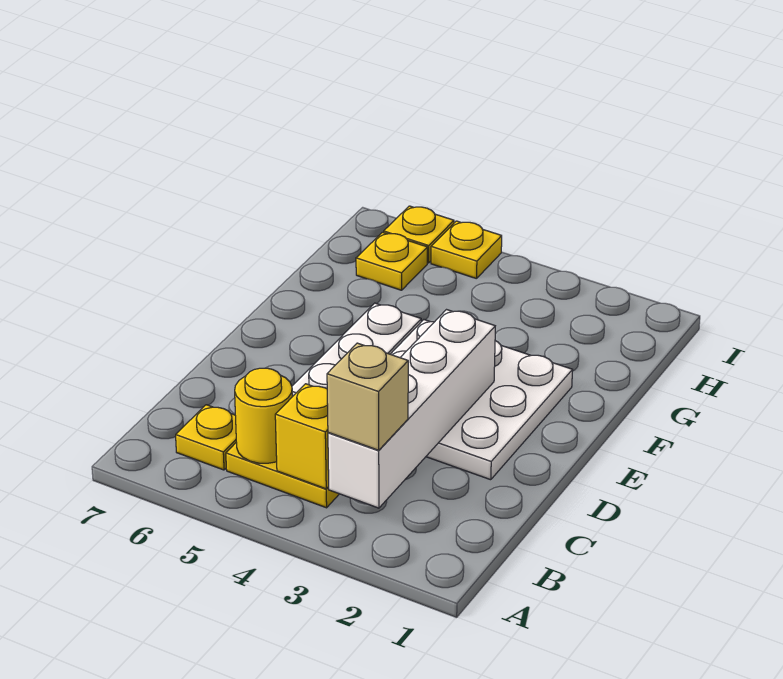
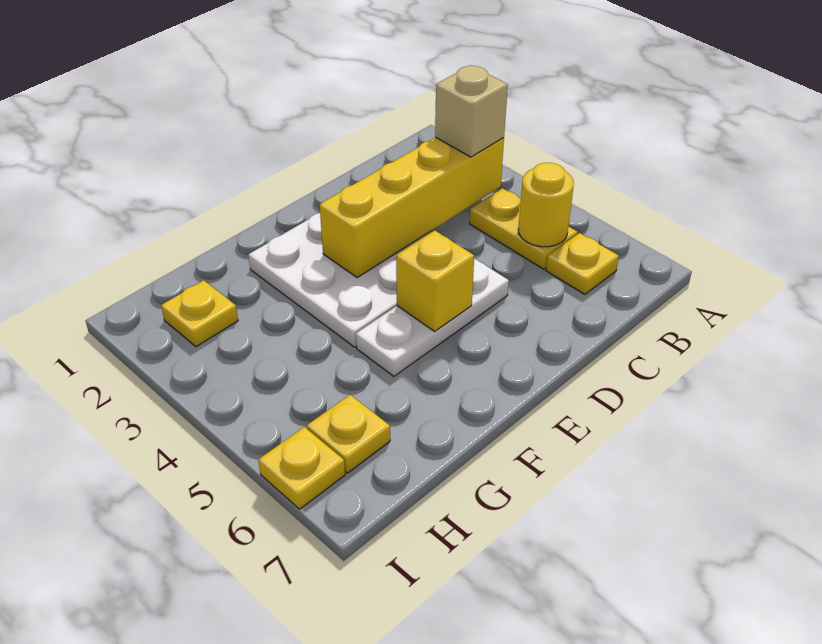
white brick B3:E3 level 2 -> yellow brick B3:E3 level 2
yellow brick B4 level 2 -> yellow brick E5 level 2
yellow plate I5 level 1 -> yellow plate H2 level 1

